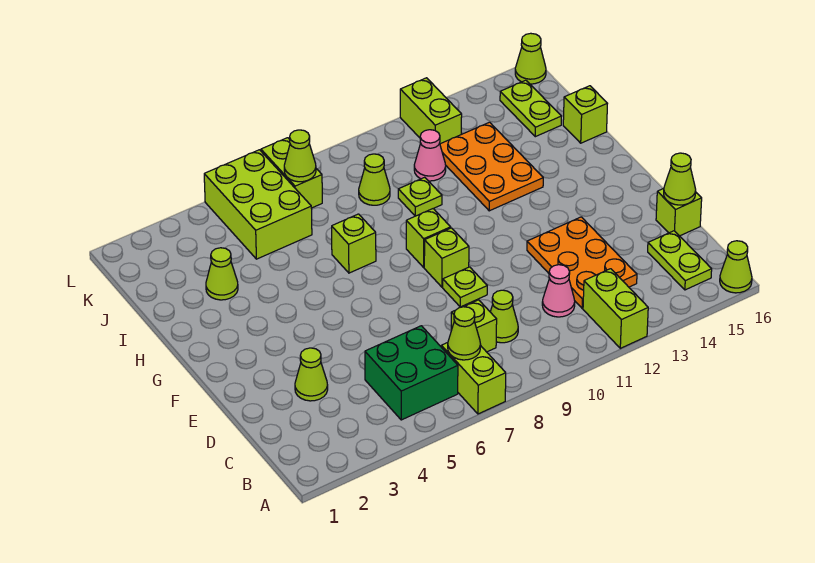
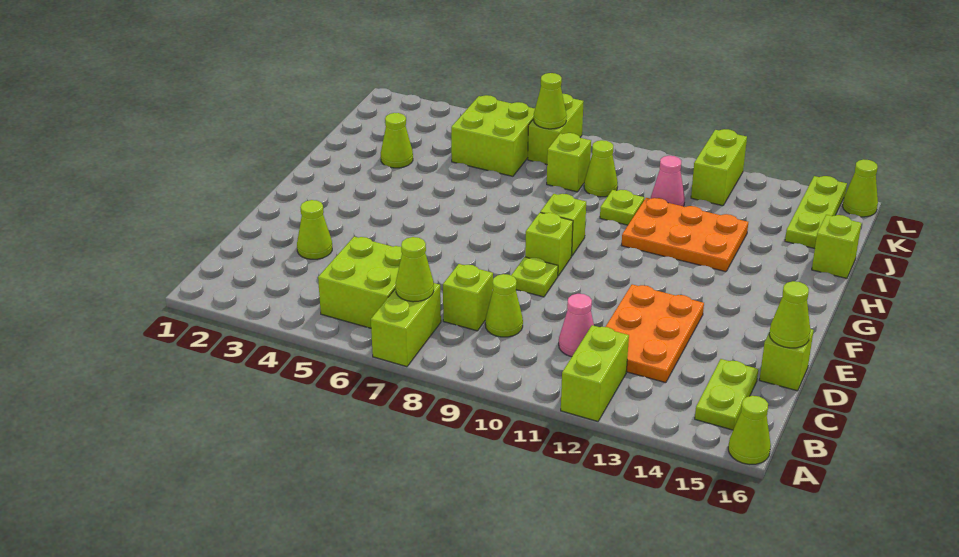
green brick B5:C6 level 1 -> lime brick B5:C6 level 1
lime brick H7 level 1 -> lime brick J8 level 1
orange plate H12:J13 level 1 -> orange plate H11:I13 level 1
lime brick J5:L6 level 1 -> lime brick J5:K6 level 1
lime plate J15:K15 level 1 -> lime plate J15:L15 level 1

